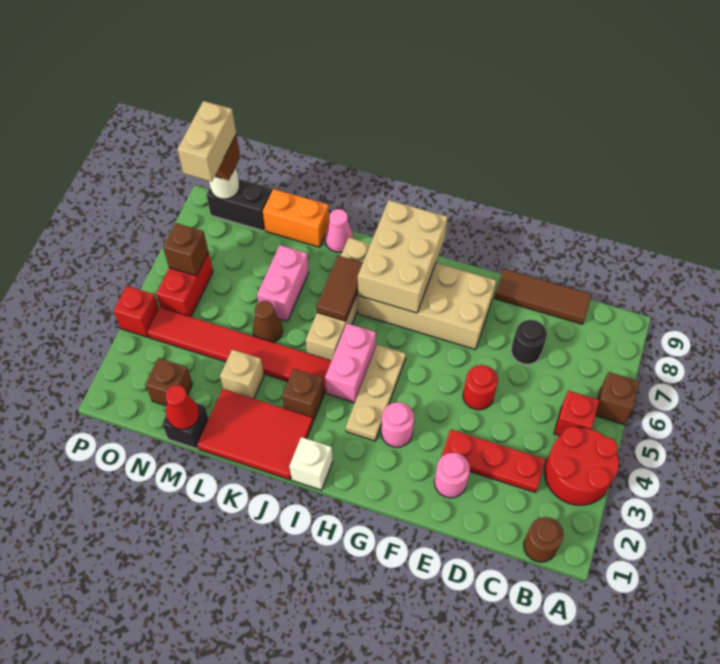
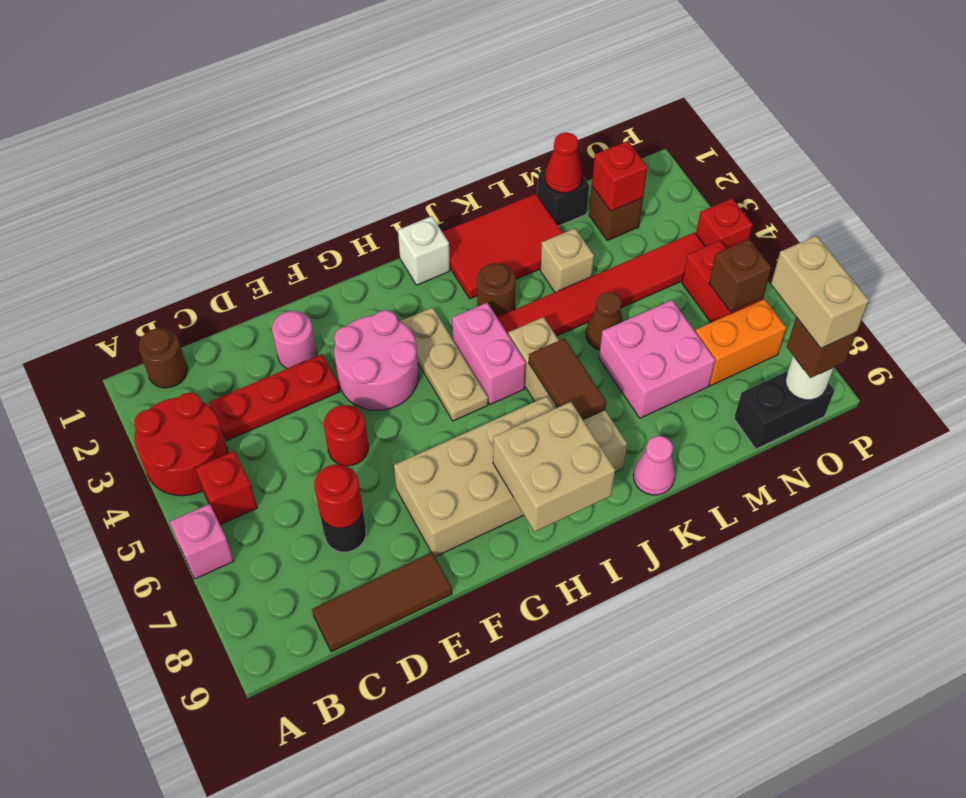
brown brick A6 level 1 -> pink brick A6 level 1
none -> red round brick D7 level 2
pink round brick G3 level 1 -> pink round brick F3:G4 level 1
tan brick H7:I9 level 2 -> tan brick H8:I9 level 2
brown brick J3 level 1 -> brown round brick J3 level 1
pink brick L6:L7 level 1 -> pink brick L6:M7 level 1
orange brick L9:M9 level 1 -> orange brick N7:O7 level 1
none -> red brick N2 level 2

